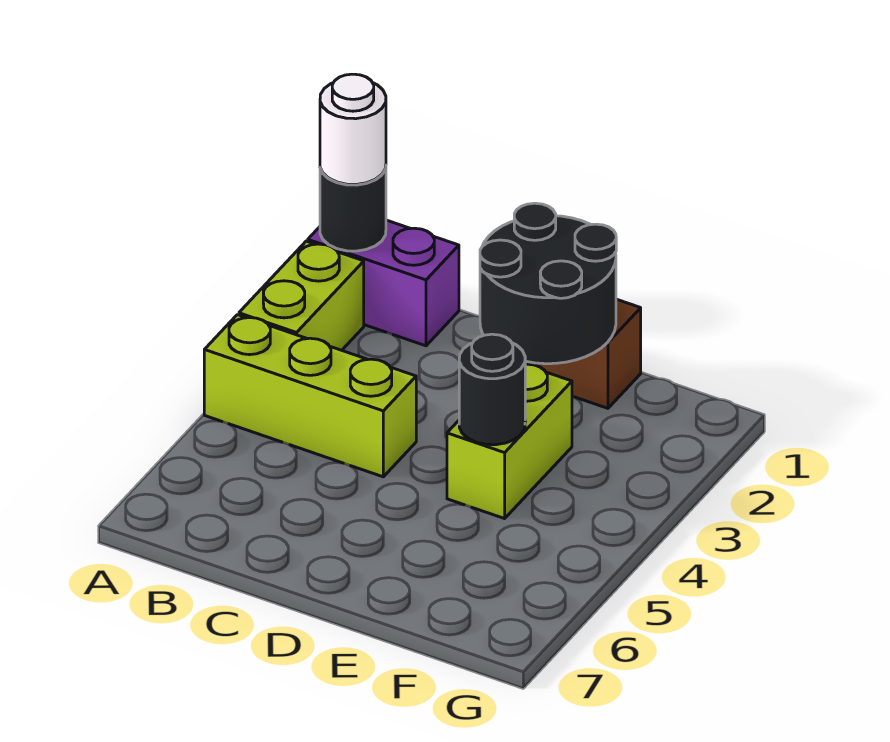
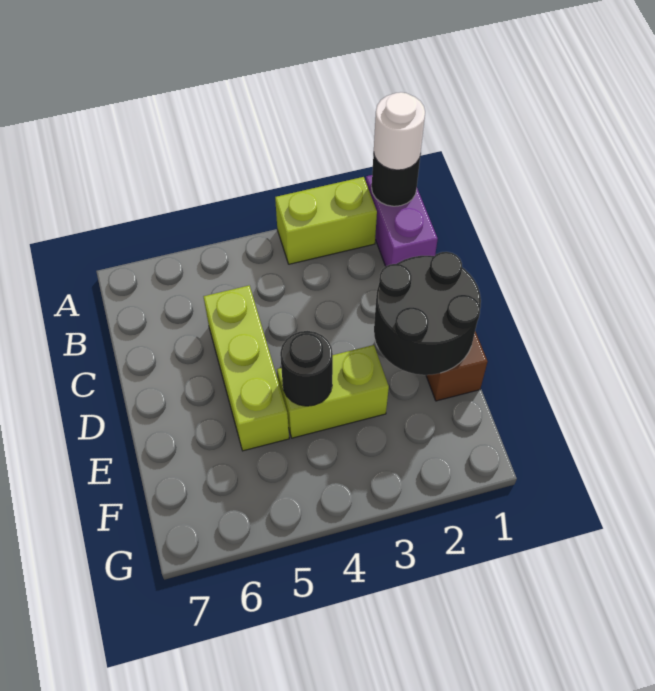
lime brick A4:C4 level 1 -> lime brick C5:E5 level 1

